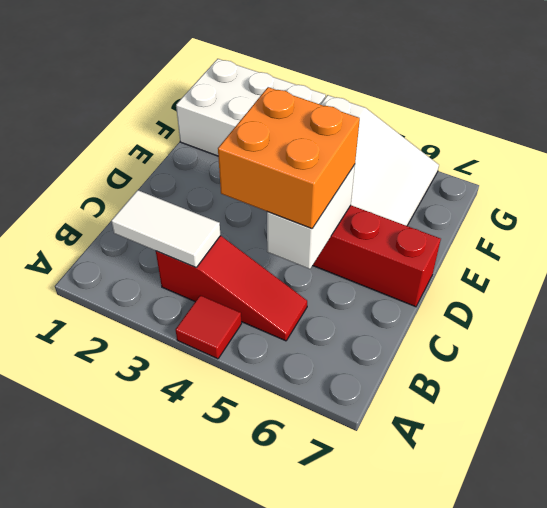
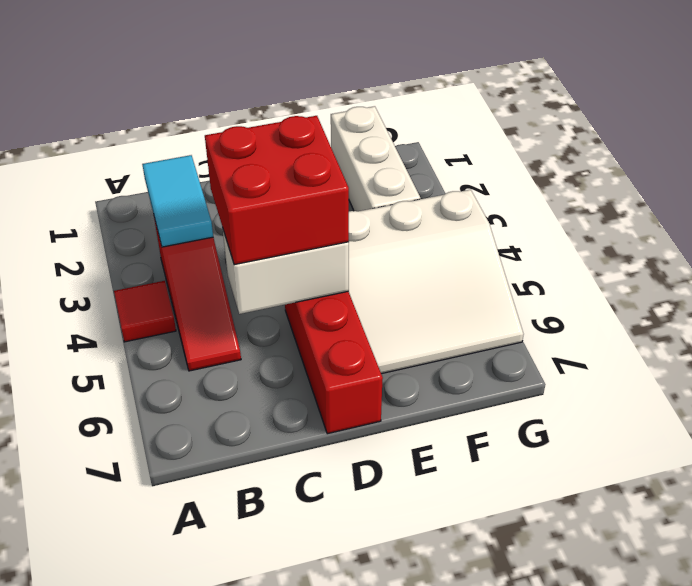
white tile B2:B3 level 2 -> cyan tile B2:B3 level 2
orange brick C4:D5 level 3 -> red brick C4:D5 level 3
white brick F1:G3 level 1 -> white brick F1:F3 level 1

